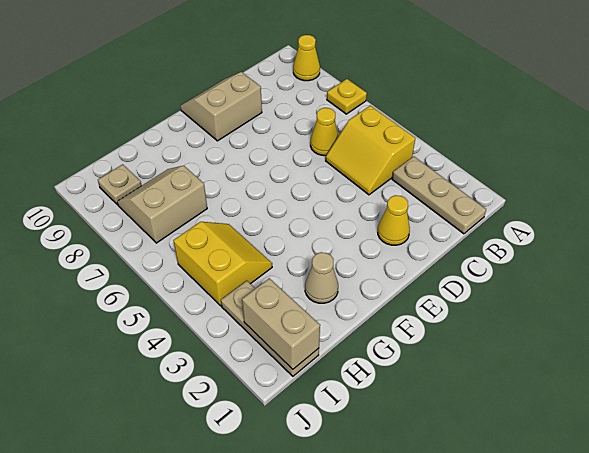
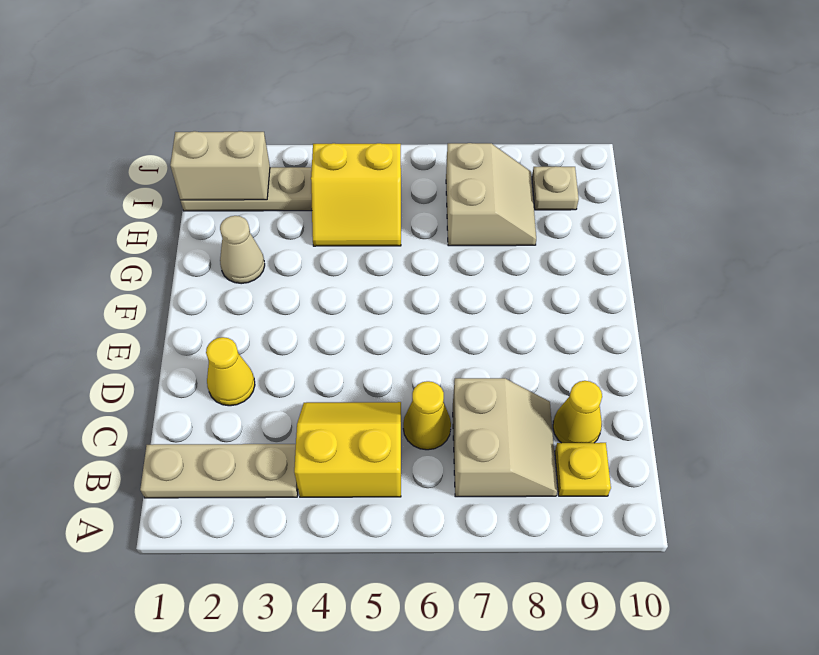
yellow plate A7 level 1 -> yellow plate B9 level 1
yellow cone A9 level 1 -> yellow cone C9 level 1
tan slope D9:E10 level 1 top 9 -> tan slope B7:C8 level 1 top 7

